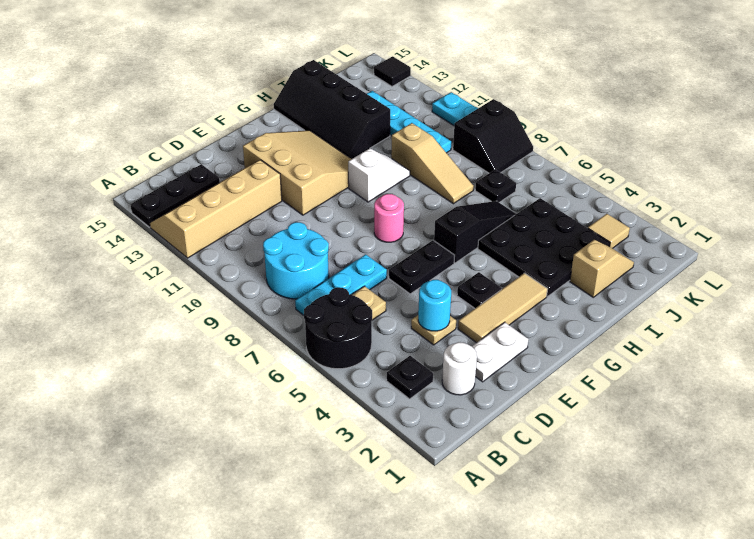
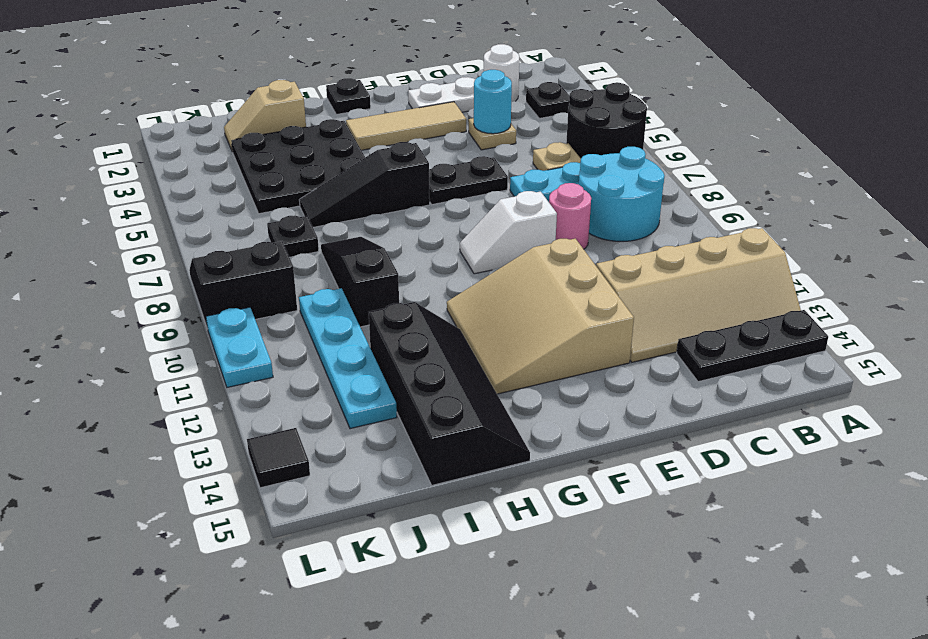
black plate F4 level 1 -> black plate G1 level 1
pink round brick F8 level 1 -> pink round brick D9 level 1
white slope G10:H10 level 1 top G -> white slope E9:F9 level 1 top E
tan slope I8:I10 level 1 top 10 -> black slope I8:I10 level 1 top 10
tan tile K3 level 1 -> none

